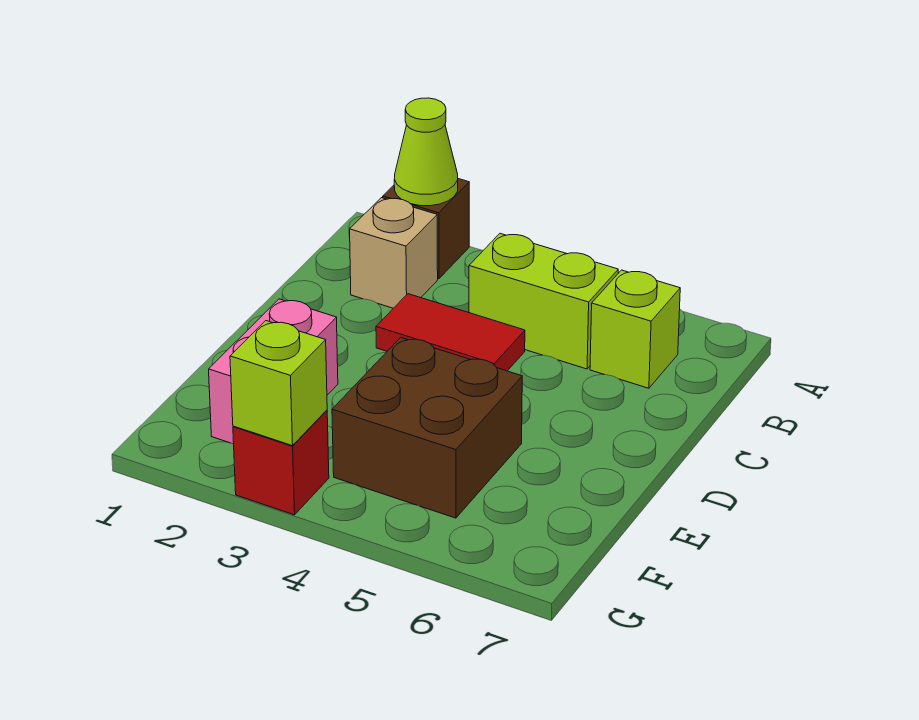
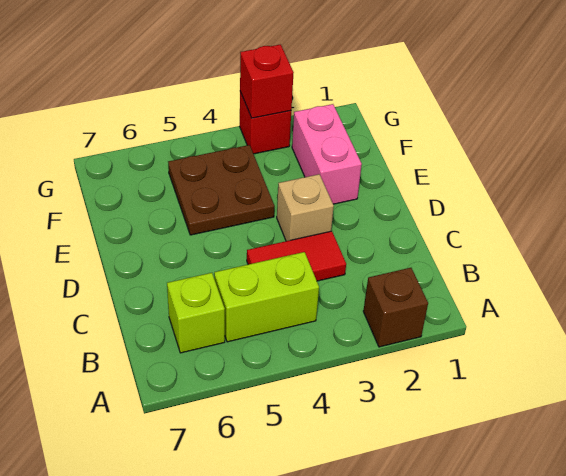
lime cone A2 level 2 -> none
tan brick B2 level 1 -> tan brick D3 level 1
brown brick E4:F5 level 1 -> brown plate E4:F5 level 1
lime brick G3 level 2 -> red brick G3 level 2

